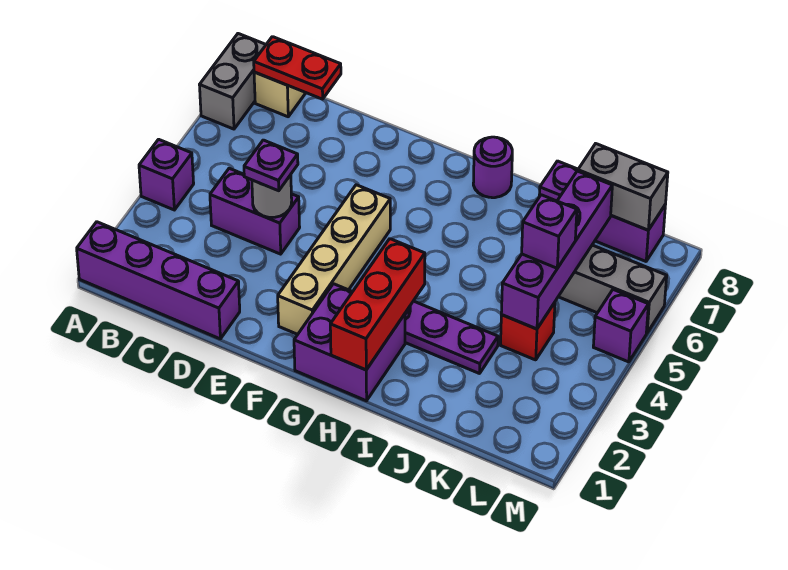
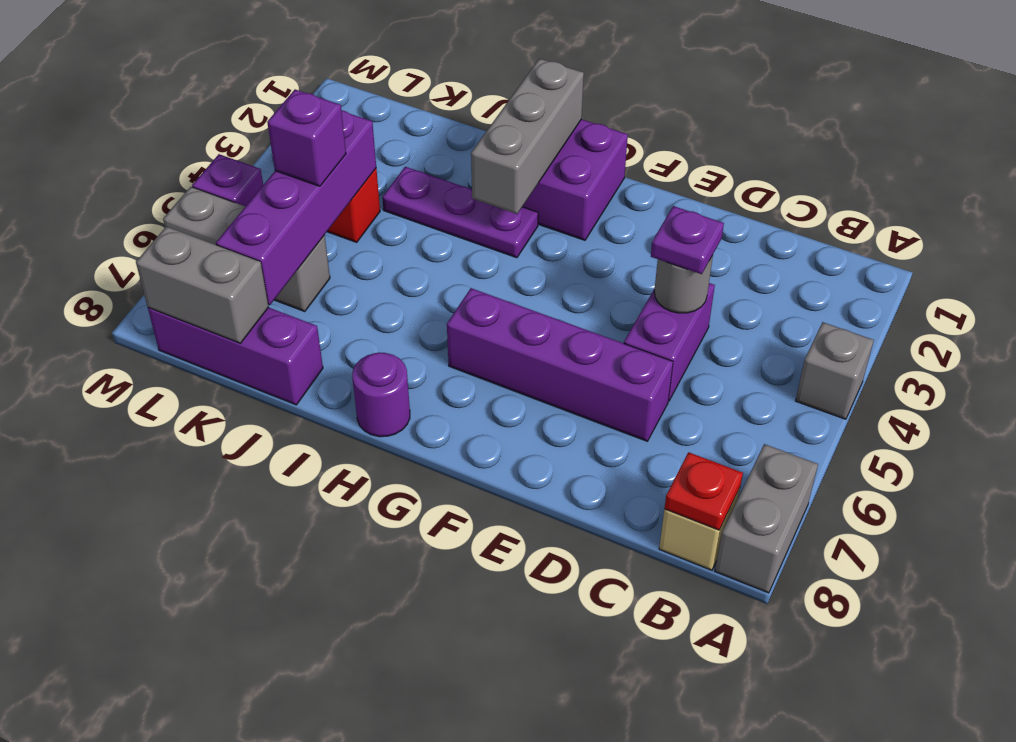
purple brick A1:D1 level 1 -> purple brick D6:G6 level 1
purple brick A4 level 1 -> grey brick A4 level 1
red plate B8:C8 level 2 -> red plate B8 level 2
purple brick C4:D4 level 1 -> purple brick D4:D5 level 1
tan brick F2:F5 level 1 -> none
red brick H1:H3 level 2 -> grey brick H1:H3 level 2

